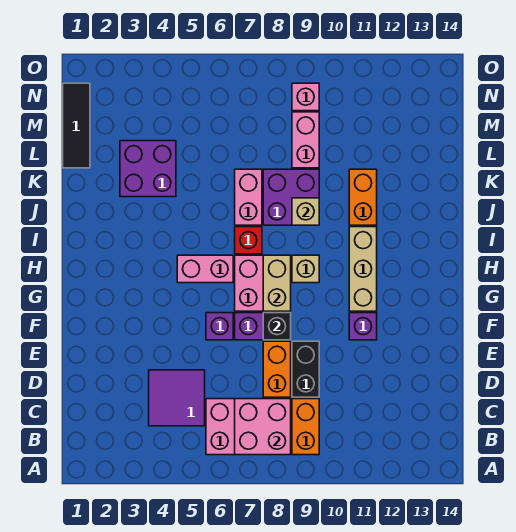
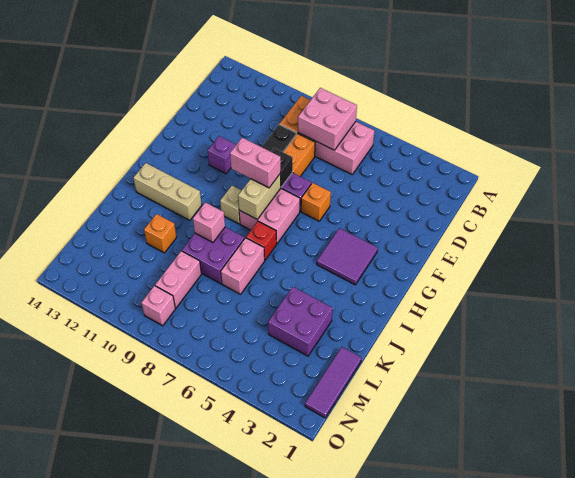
purple tile C4:D5 level 1 -> purple tile G3:H4 level 1
purple brick F6 level 1 -> orange brick F6 level 1
tan brick G11:I11 level 1 -> tan brick I11:I13 level 1
pink brick H5:H6 level 1 -> pink brick G8:G9 level 3
tan brick J9 level 2 -> pink brick J9 level 2
orange brick J11:K11 level 1 -> orange brick K11 level 1
black tile L1:N1 level 1 -> purple tile L1:N1 level 1

